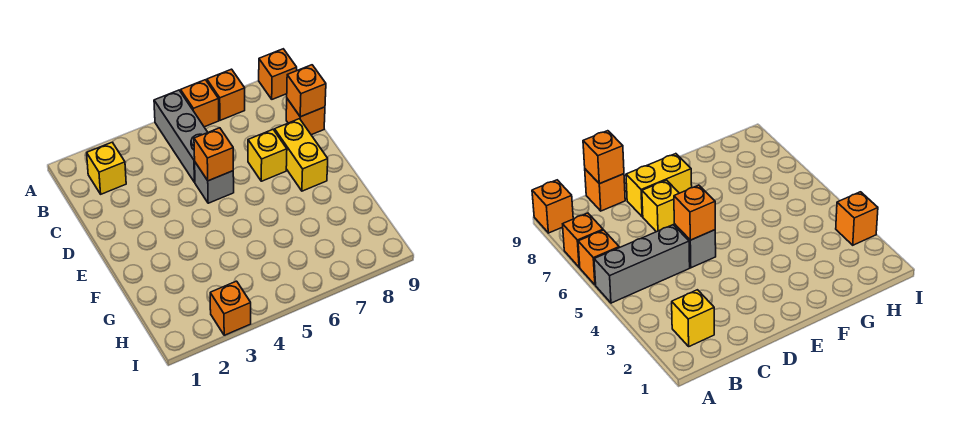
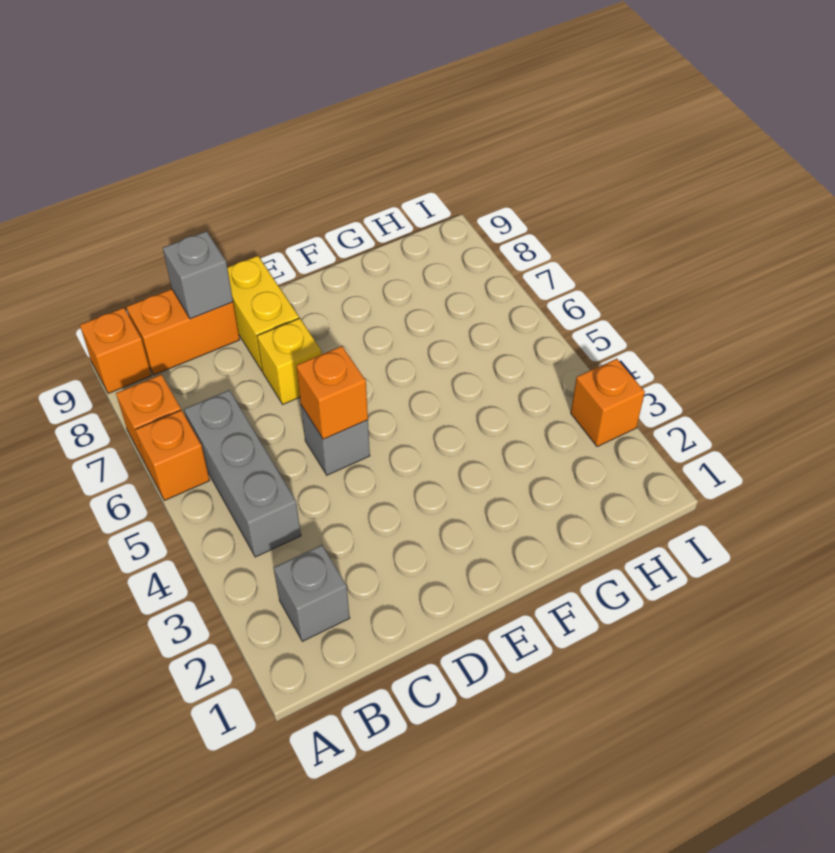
grey brick A5:C5 level 1 -> grey brick B4:B6 level 1
yellow brick B2 level 1 -> grey brick B2 level 1
orange brick C9 level 1 -> orange brick B9:C9 level 1
orange brick C9 level 2 -> grey brick C9 level 2
yellow brick D8:E8 level 1 -> yellow brick D8:D9 level 1

